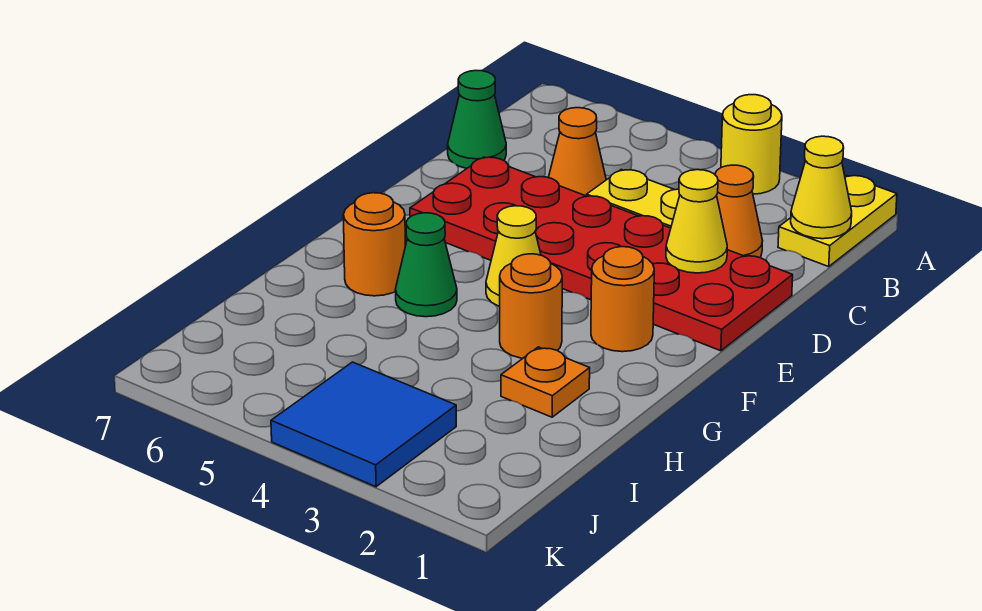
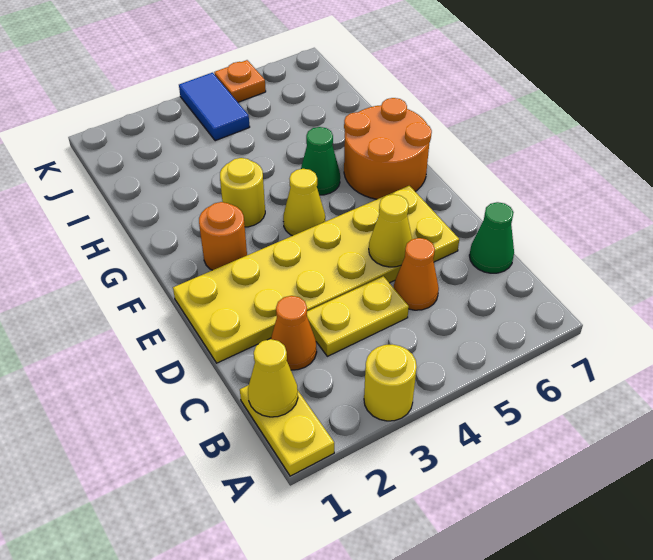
red plate D1:E6 level 1 -> yellow plate D1:E6 level 1
yellow cone D2 level 2 -> yellow cone D5 level 2
orange round brick G3 level 1 -> yellow round brick G3 level 1
orange round brick G6 level 1 -> orange round brick F6:G7 level 1
orange plate H2 level 1 -> orange plate K5 level 1
blue tile J3:K4 level 1 -> blue tile J4:K4 level 1

